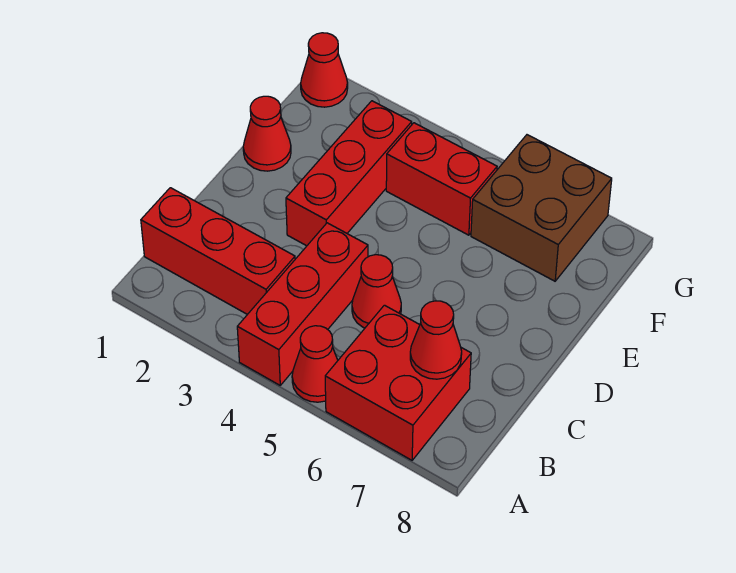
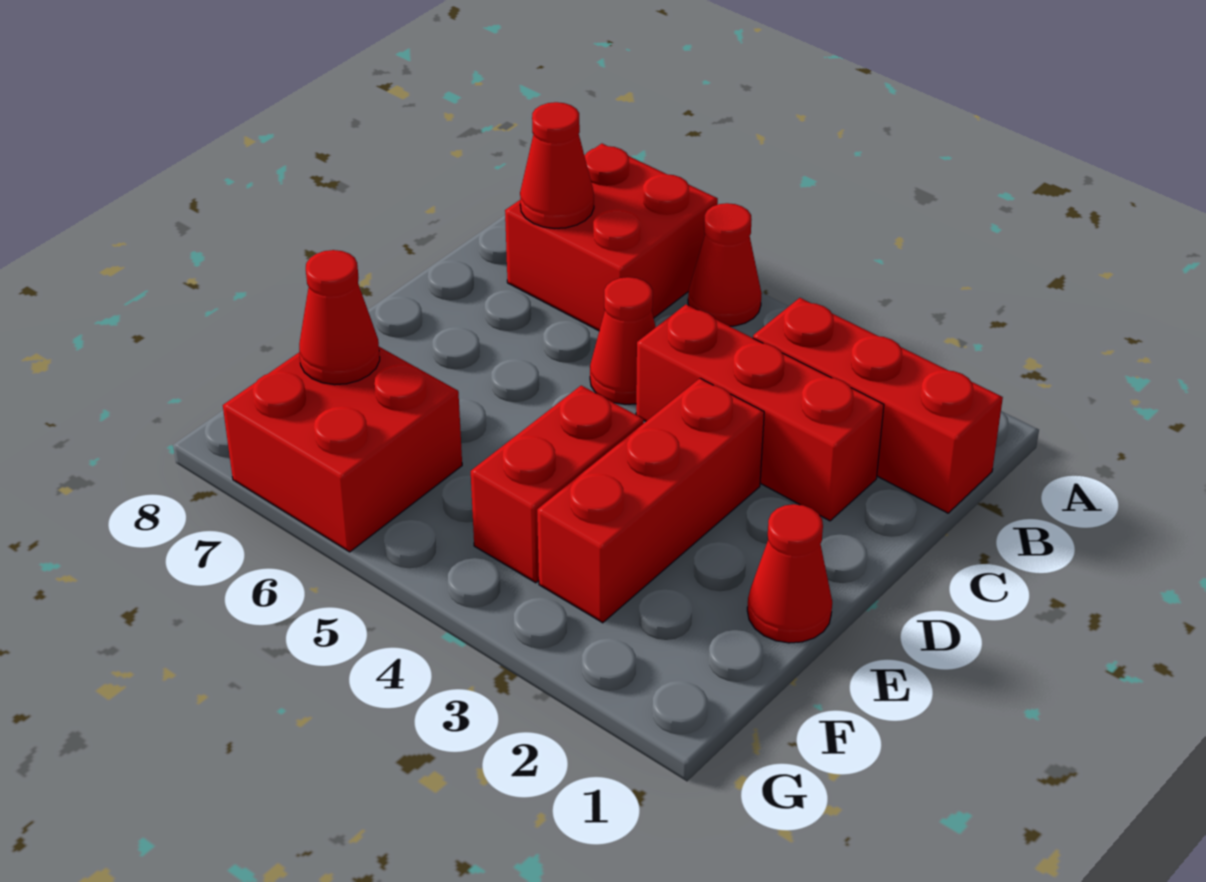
red brick A4:C4 level 1 -> red brick C2:C4 level 1
red brick F4:F5 level 1 -> red brick E4:F4 level 1
brown brick F6:G7 level 1 -> red brick F6:G7 level 1
red cone G1 level 1 -> red cone F7 level 2

